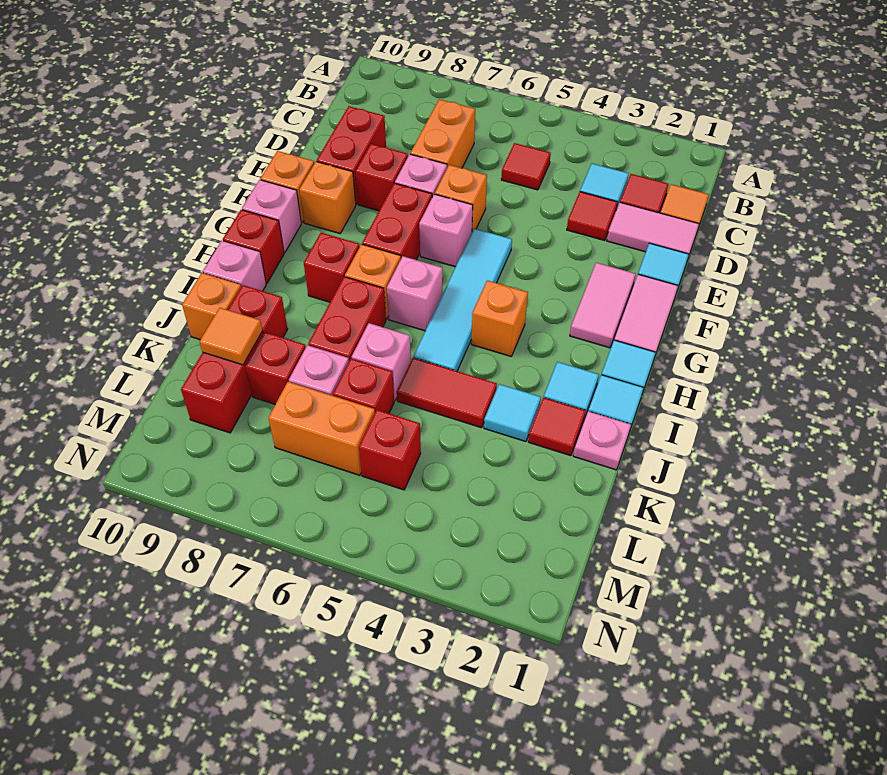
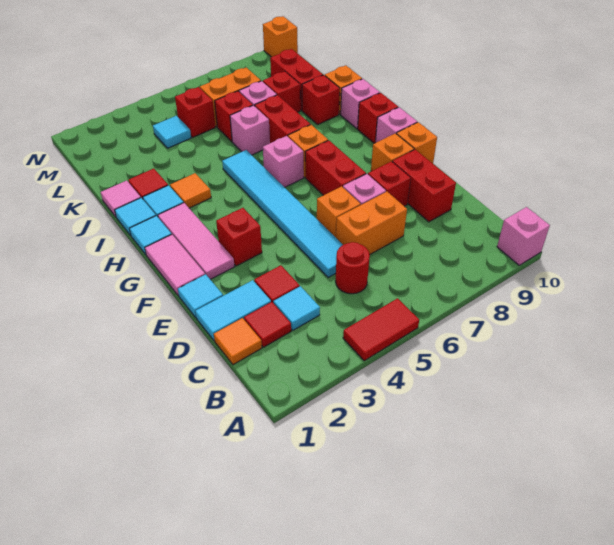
red tile C5 level 1 -> red round brick C5 level 1
orange brick C7:D7 level 1 -> orange brick D6:D7 level 1
pink tile D1:D2 level 1 -> cyan tile D1:D2 level 1
pink tile F2:G2 level 1 -> pink tile F2:H2 level 1
cyan tile F5:I5 level 1 -> cyan tile D5:I5 level 1
pink brick F6 level 1 -> pink brick A10 level 1
orange brick H4 level 1 -> orange brick N10 level 1
red brick H8 level 1 -> red brick F3 level 1
pink plate J1 level 1 -> pink tile J1 level 1
cyan tile J3 level 1 -> cyan tile L4 level 1
red tile J4:J5 level 1 -> red tile A4:A5 level 1
orange tile K9 level 2 -> orange tile I3 level 1

